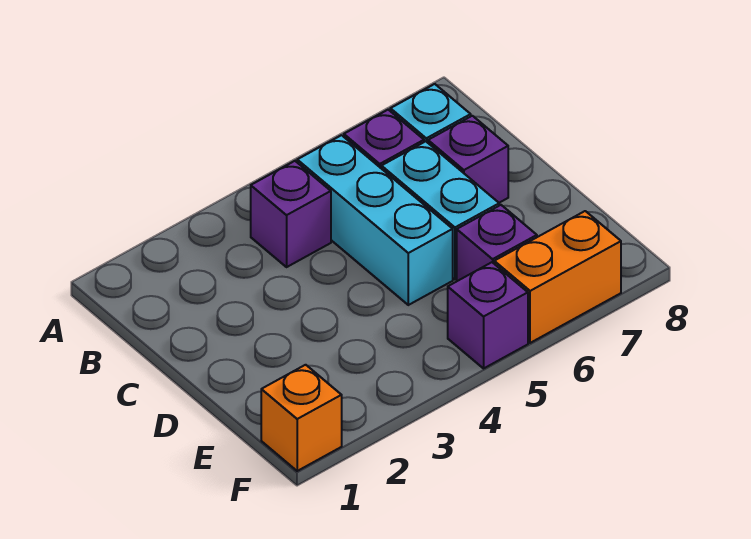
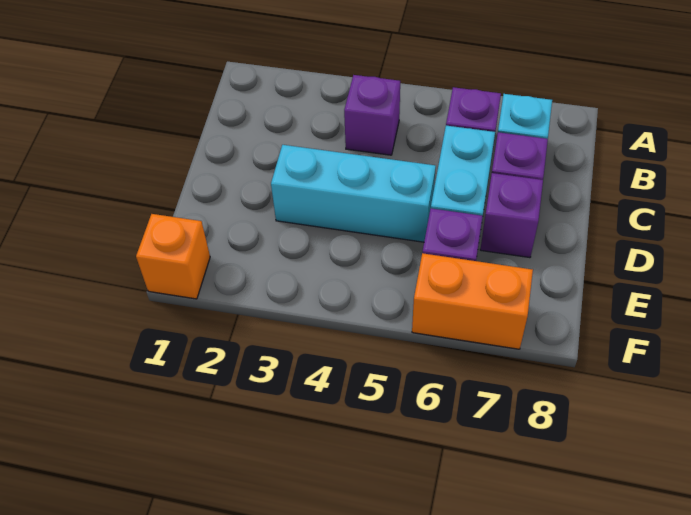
cyan brick B5:D5 level 1 -> cyan brick D3:D5 level 1
purple brick F5 level 1 -> purple brick D7 level 1

